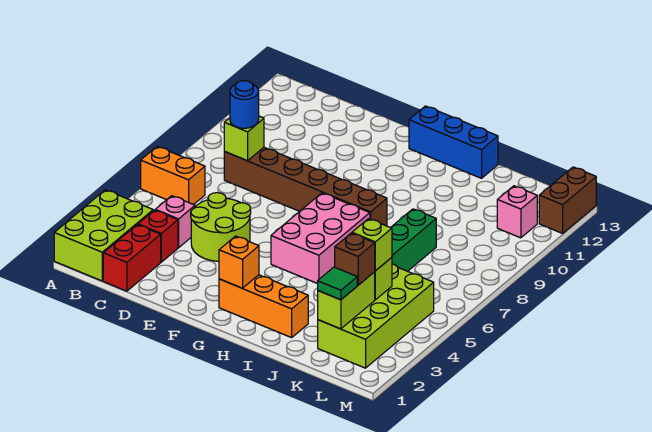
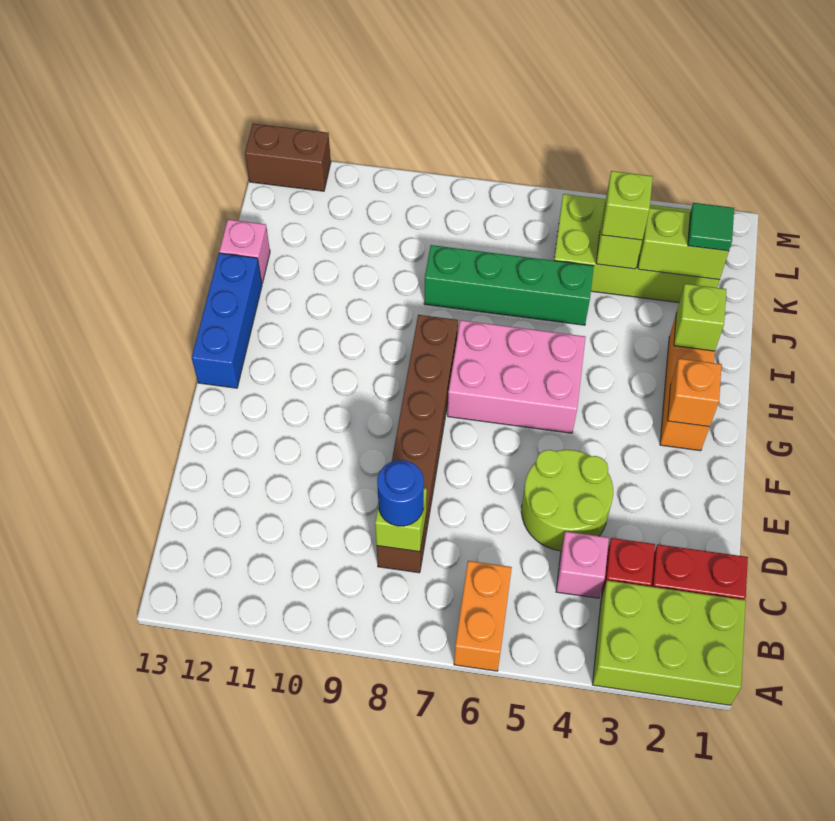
none -> lime brick I2 level 2
brown brick K3 level 3 -> none
pink brick L11 level 1 -> pink brick J13 level 1

